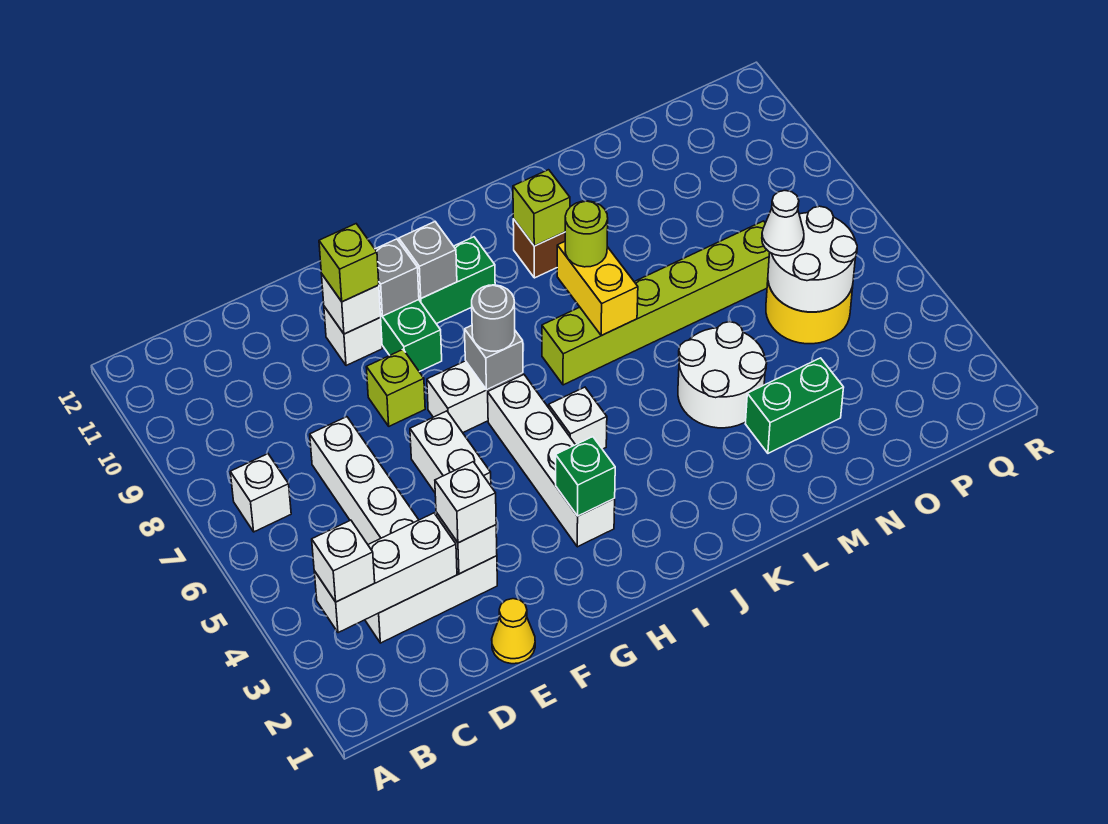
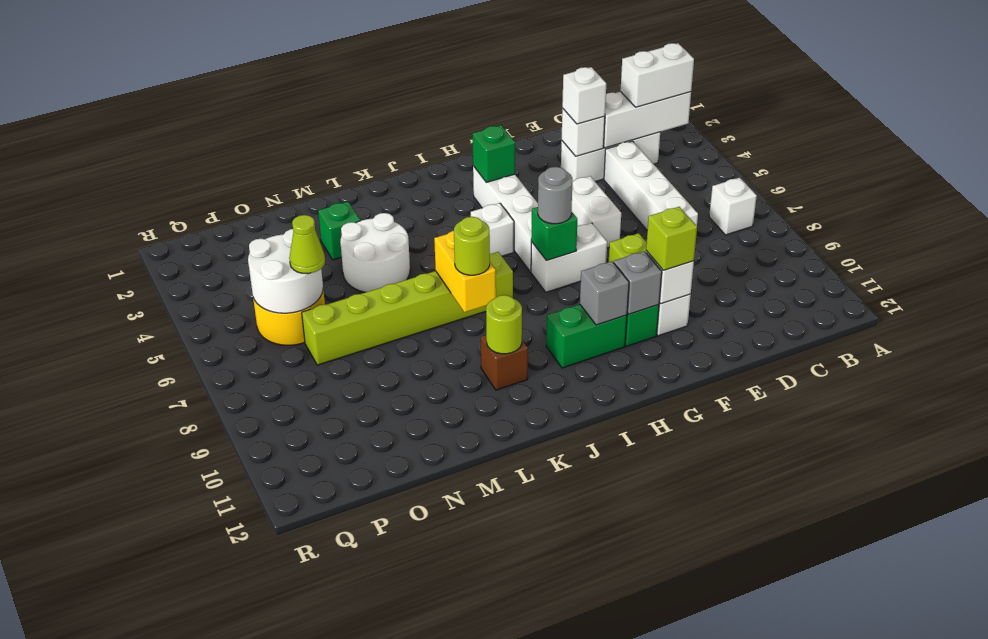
white brick B3 level 3 -> white brick B3:C3 level 3
yellow cone E1 level 1 -> none
grey brick H7 level 2 -> green brick H7 level 2
lime brick K10 level 2 -> lime round brick K10 level 2
green brick M3:N3 level 1 -> green brick M3 level 1
white cone O6 level 3 -> lime cone O6 level 3

